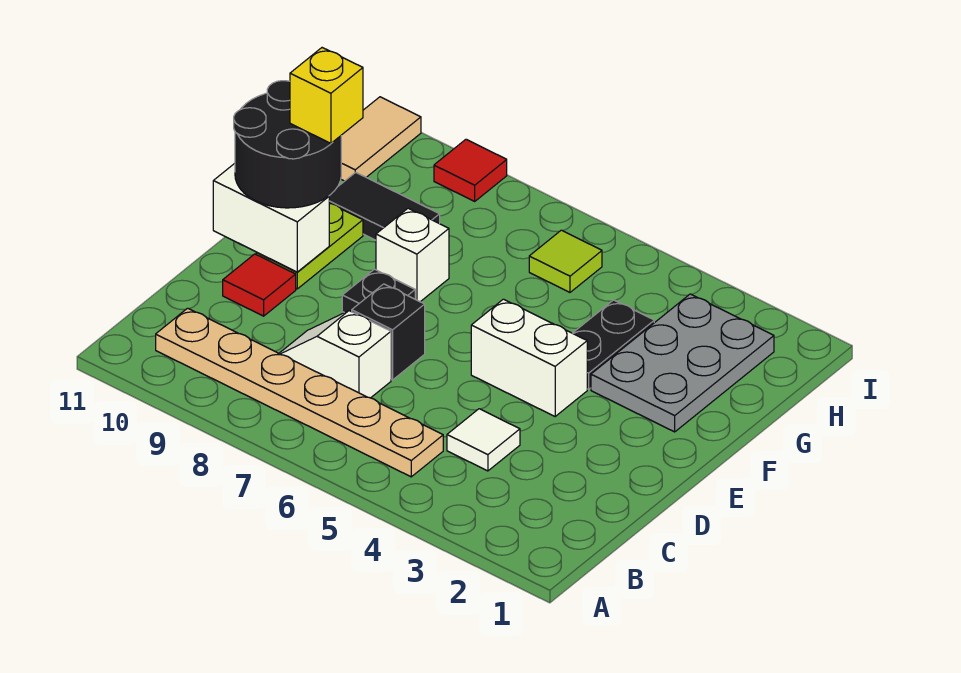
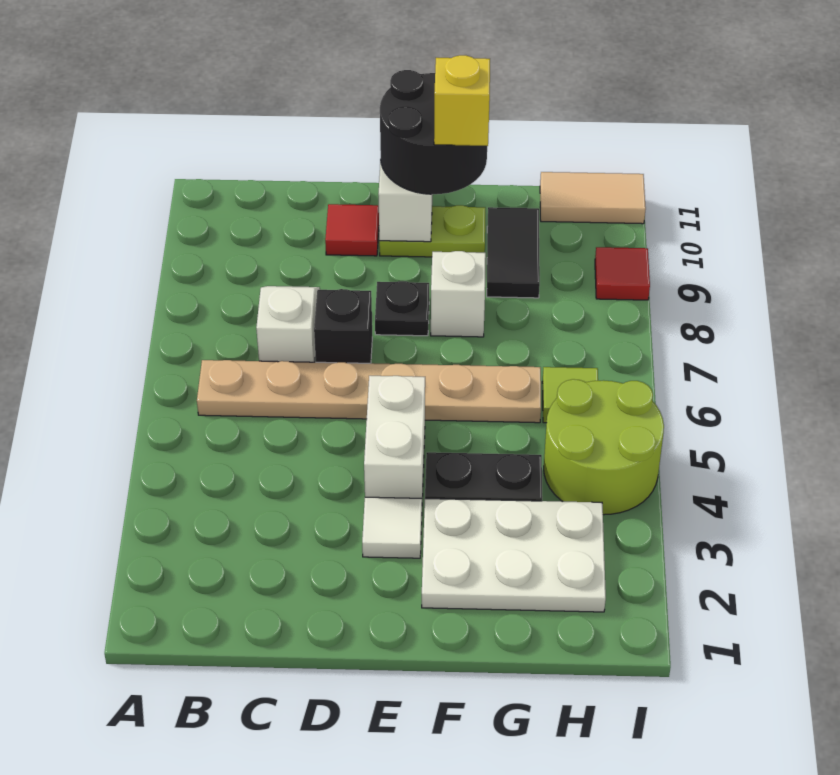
tan plate B5:B10 level 1 -> tan plate B6:G6 level 1
white tile C4 level 1 -> white tile E3 level 1
grey plate F2:H3 level 1 -> white plate F2:H3 level 1
none -> lime round brick H4:I5 level 1

